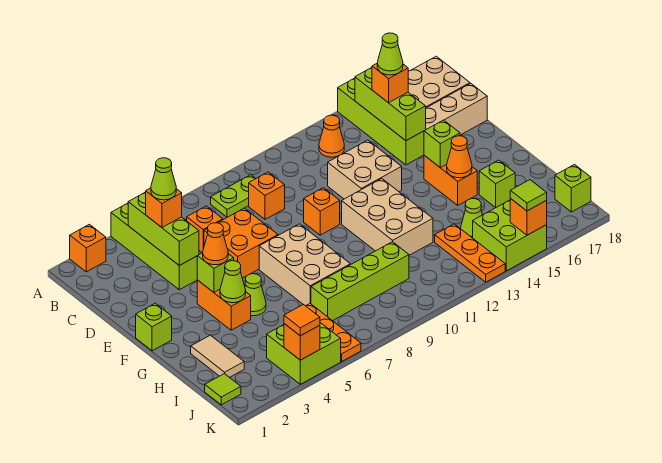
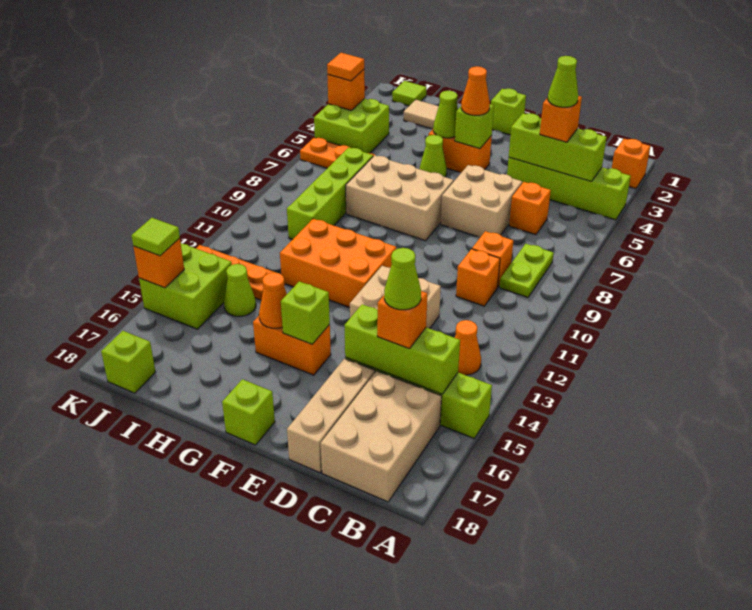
orange brick D6:E7 level 1 -> tan brick D6:E7 level 1
orange brick E10 level 1 -> orange brick C10 level 1
tan brick F11:H12 level 1 -> orange brick F11:H12 level 1
lime brick H16 level 1 -> lime brick F18 level 1

